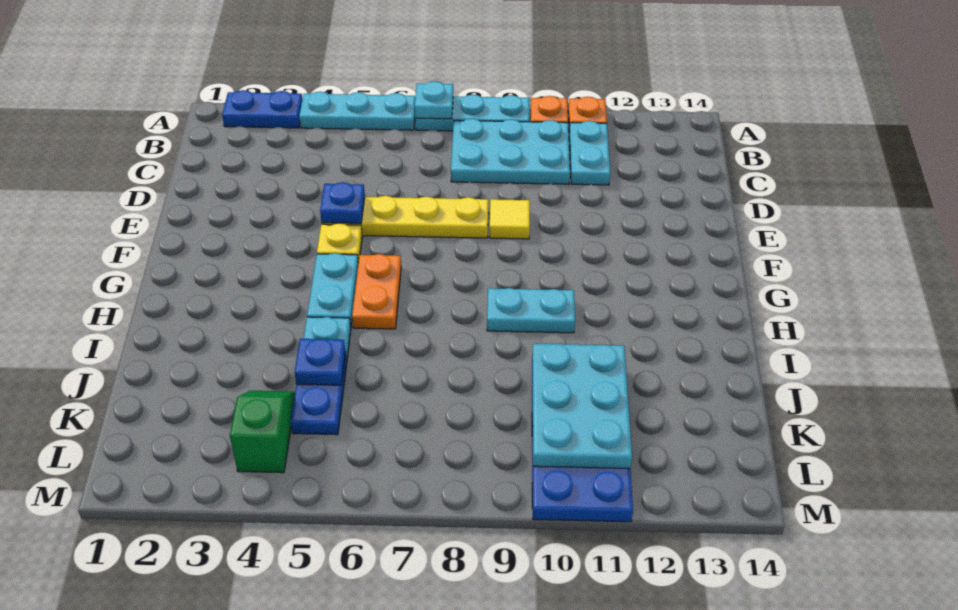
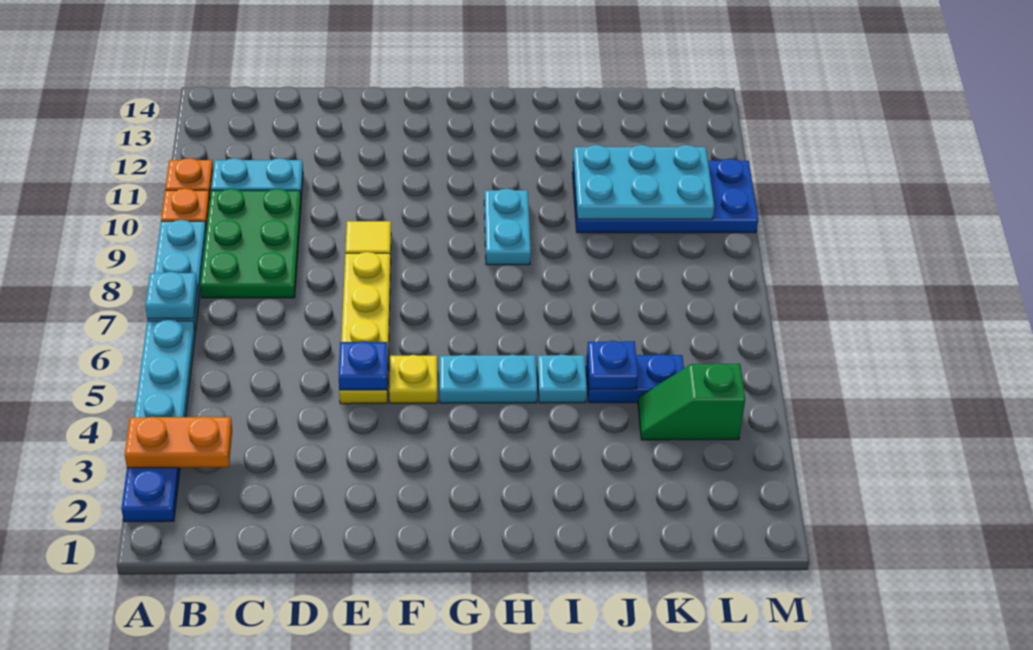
cyan plate B8:C10 level 1 -> green plate B8:C10 level 1
orange plate G6:H6 level 1 -> orange plate A3:B3 level 2

